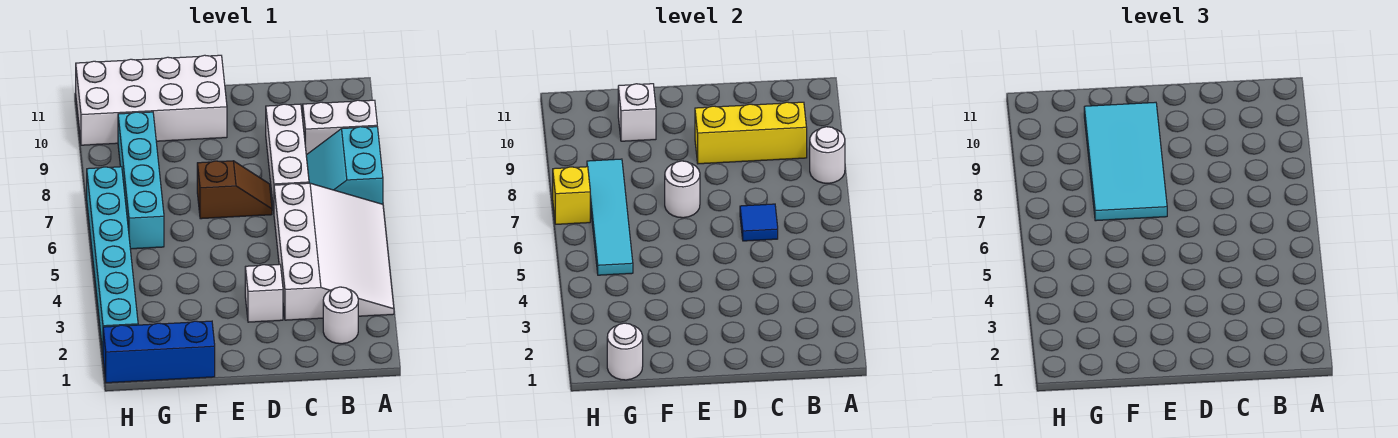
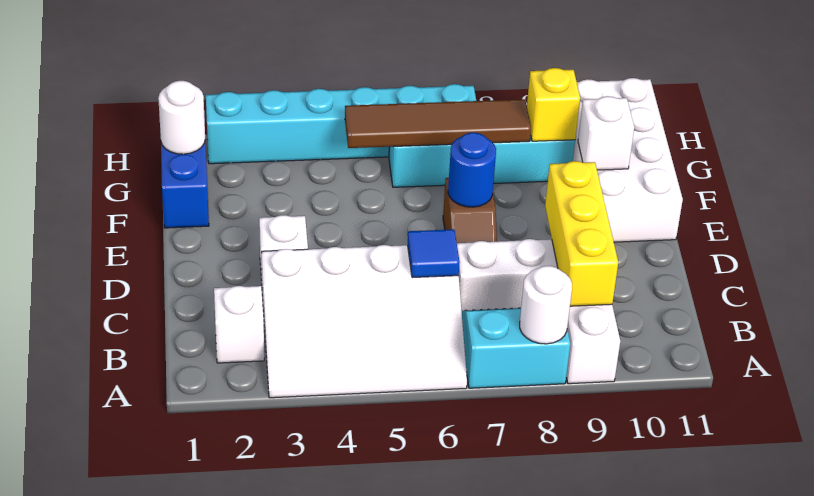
white round brick B2 level 1 -> white brick B2 level 1
white round brick E7 level 2 -> blue round brick E7 level 2
cyan tile E7:F10 level 3 -> none
cyan tile G5:G8 level 2 -> brown tile G5:G8 level 2
yellow brick H7 level 2 -> yellow brick G9 level 2

